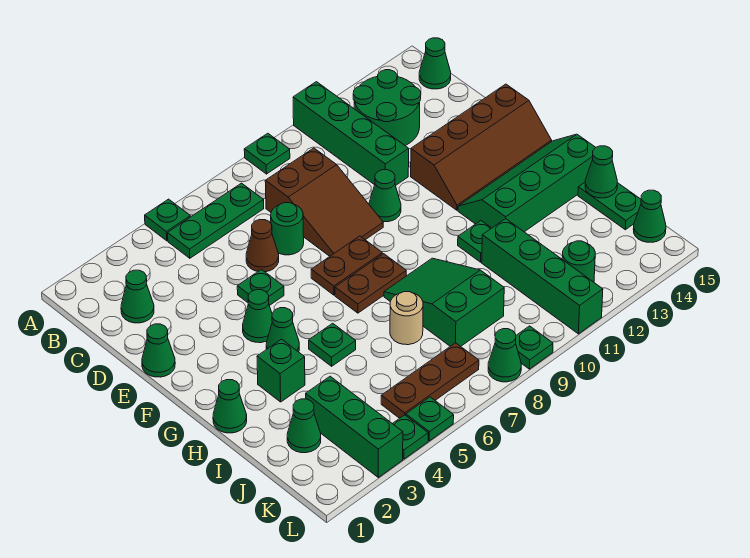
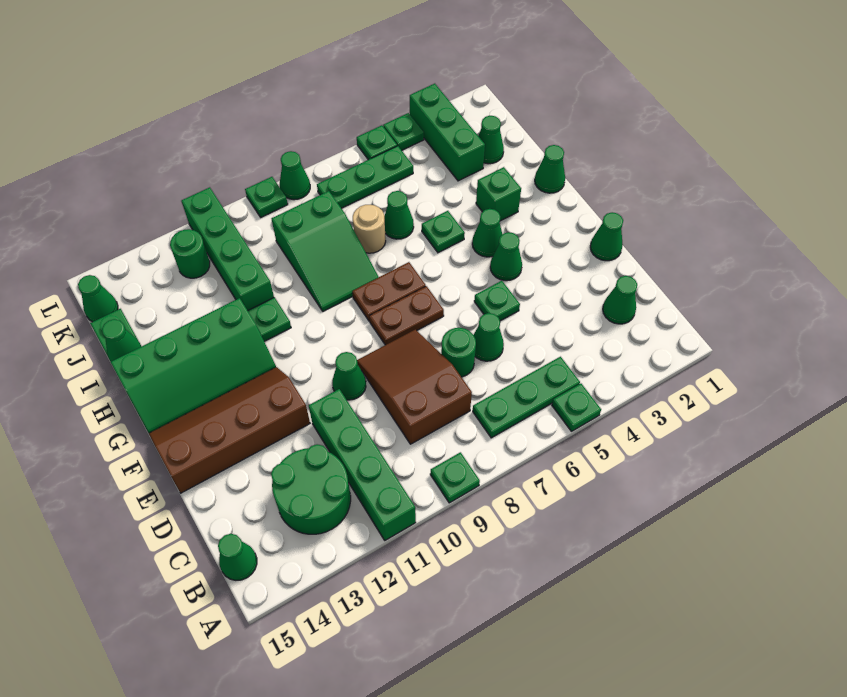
brown cone D6 level 1 -> green cone D6 level 1
none -> green cone I6 level 1
brown plate K5:K7 level 1 -> green plate K5:K7 level 1

